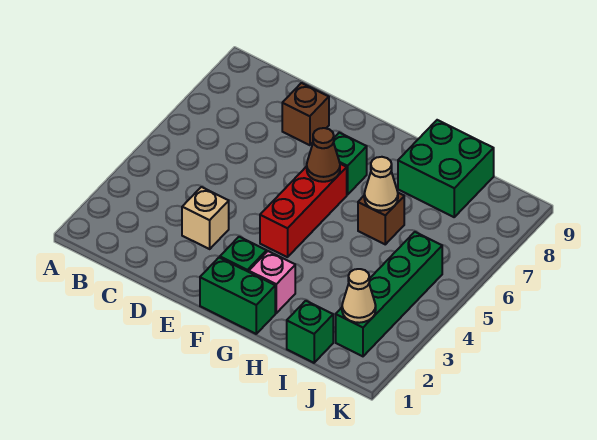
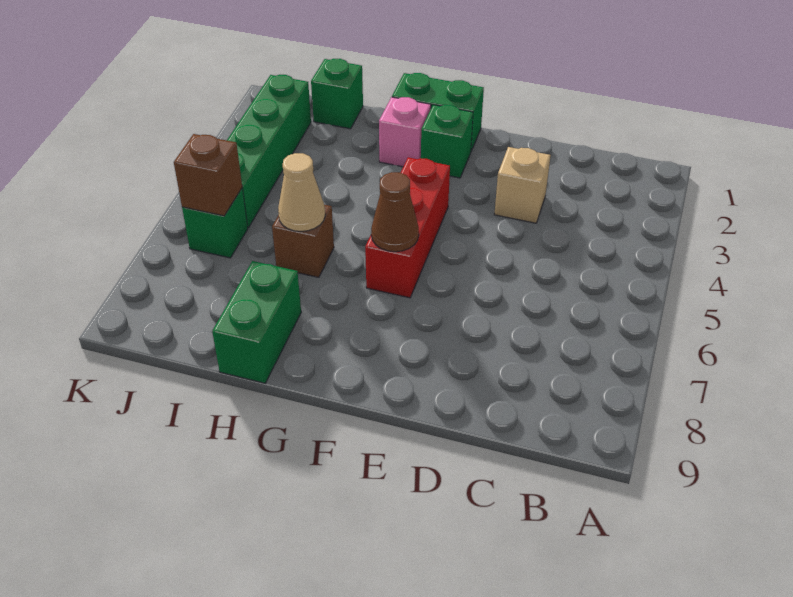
brown brick D8 level 1 -> brown brick J6 level 2
green brick F7 level 1 -> green brick J6 level 1
green brick H8:I9 level 1 -> green brick H8:H9 level 1
tan cone J2 level 2 -> none

